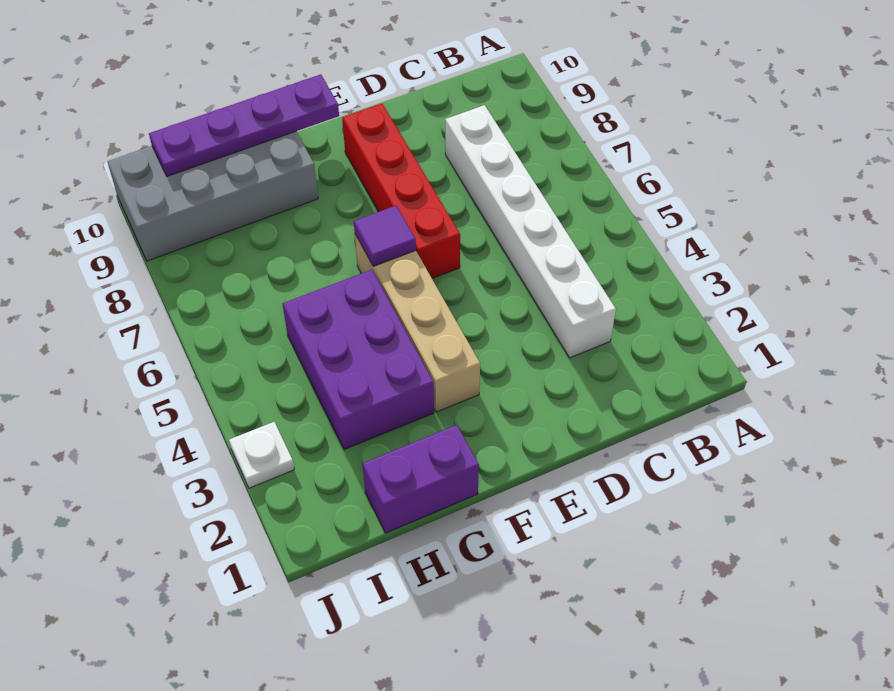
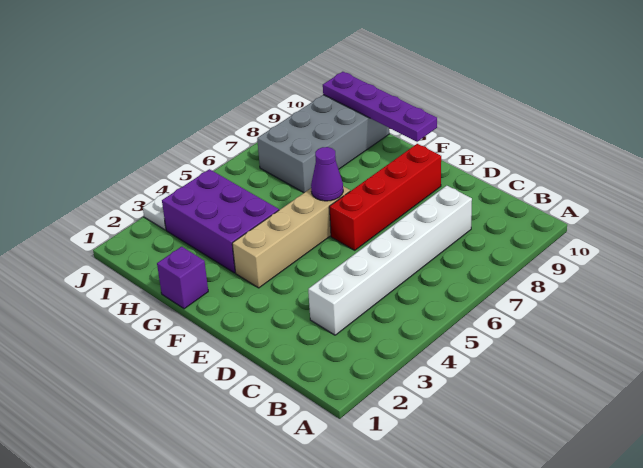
purple tile F6 level 2 -> purple cone F6 level 2
purple brick G1:H1 level 1 -> purple brick G1 level 1
purple brick G3:H5 level 1 -> purple brick G3:I4 level 1
grey brick G9:J10 level 1 -> grey brick H7:I10 level 1

